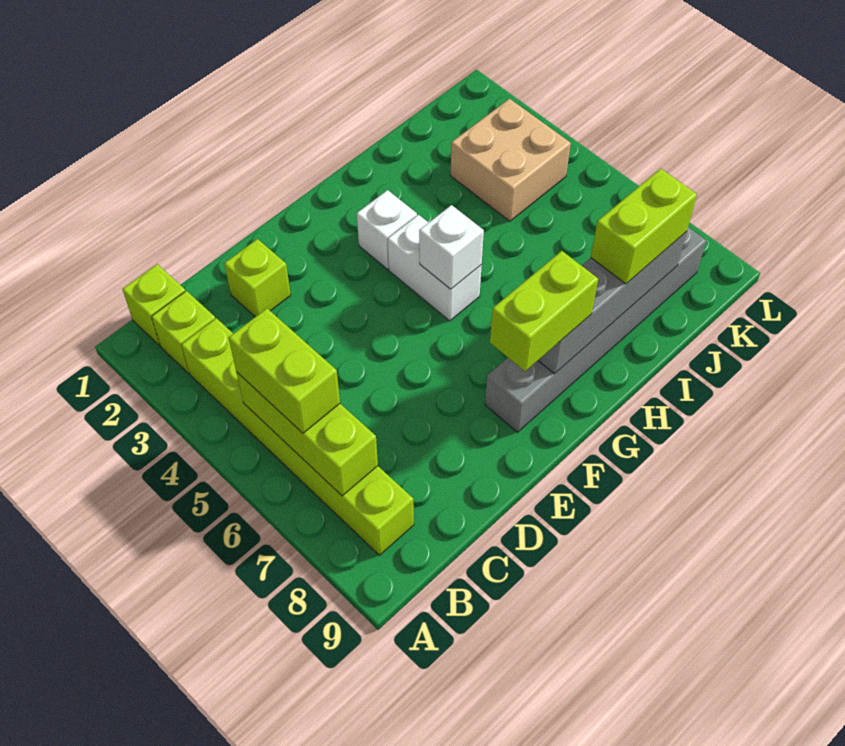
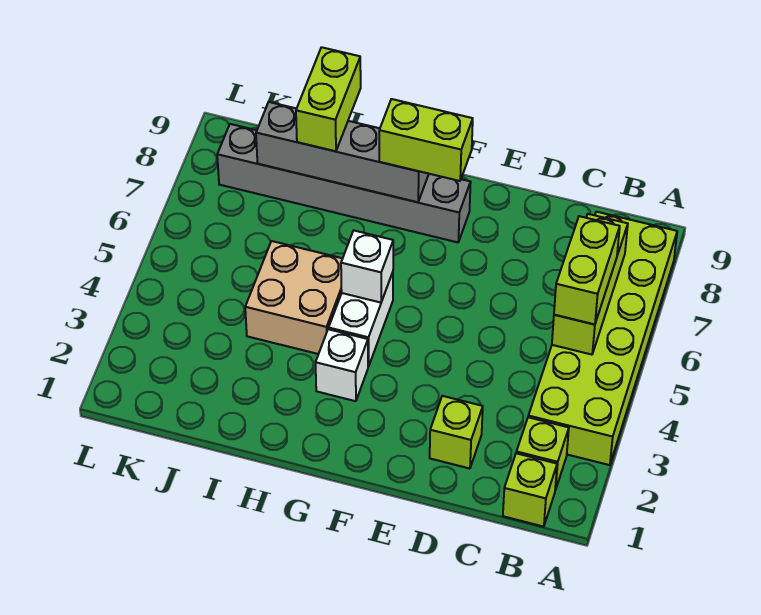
lime brick B3:B8 level 1 -> lime brick A3:B8 level 1
lime brick I8:J8 level 3 -> lime brick I8:I9 level 3
tan brick J3:K4 level 1 -> tan brick H4:I5 level 1

